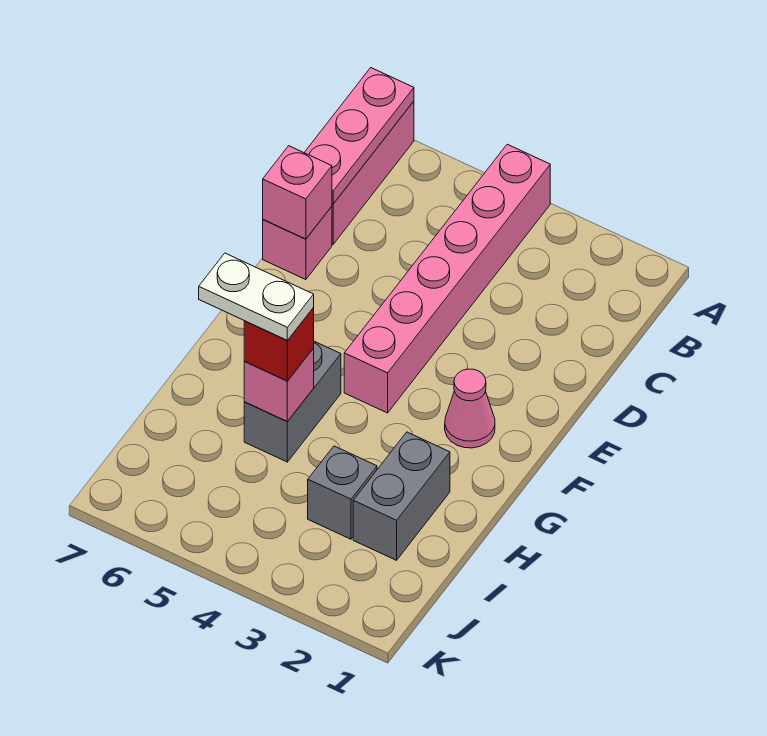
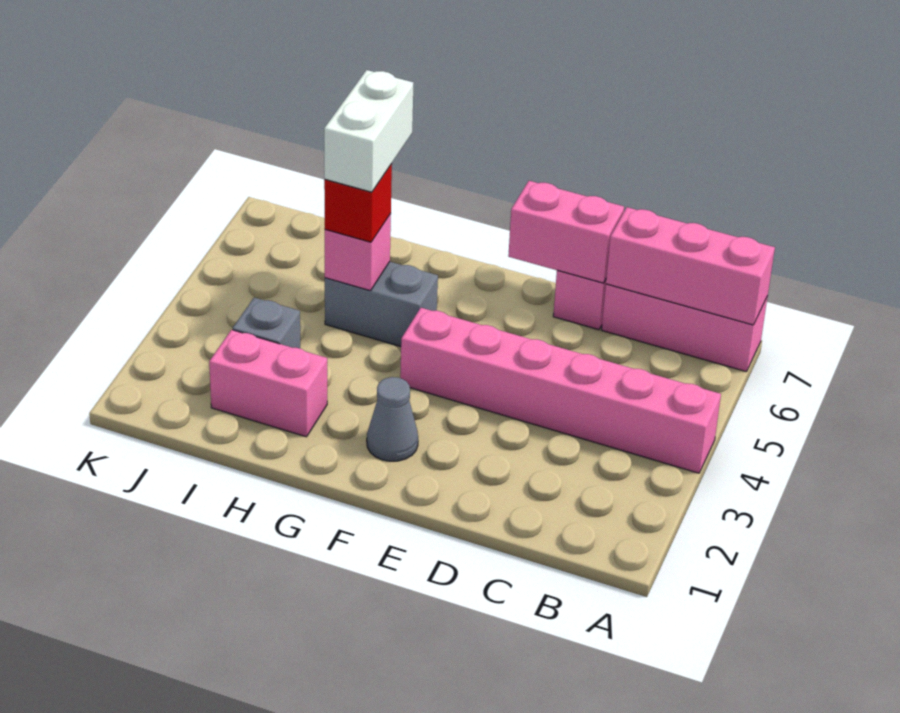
pink plate A7:C7 level 2 -> pink brick A7:C7 level 2
pink brick D7 level 2 -> pink brick D7:E7 level 2
pink cone F2 level 1 -> grey cone F2 level 1
grey brick H2:I2 level 1 -> pink brick H2:I2 level 1
white plate H5:H6 level 4 -> white brick H5:H6 level 4

